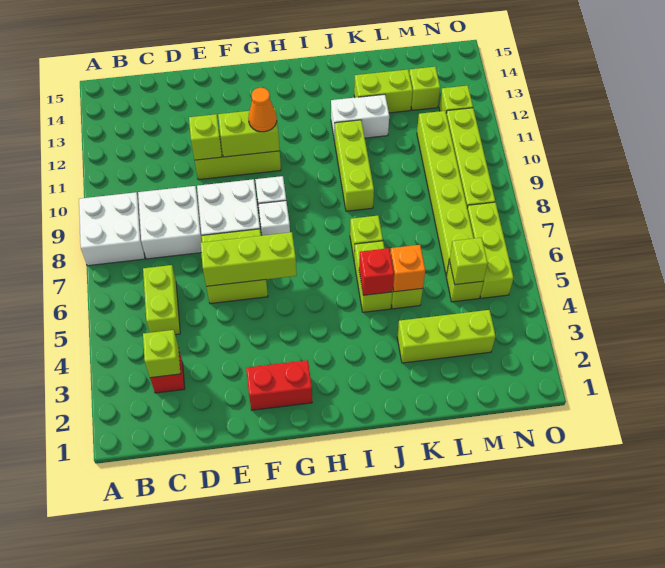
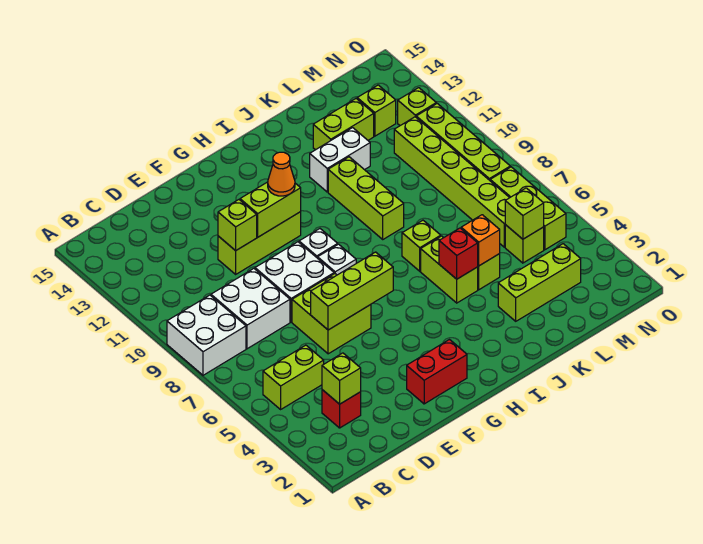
lime brick C5:C6 level 1 -> lime brick B5:C5 level 1

